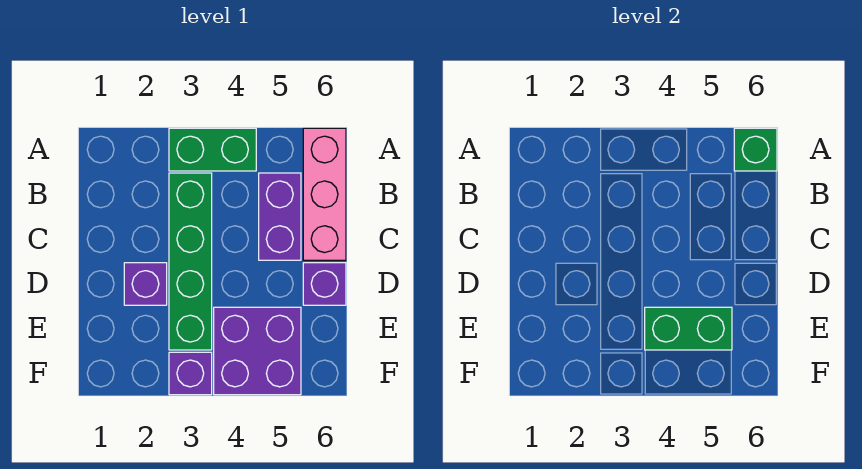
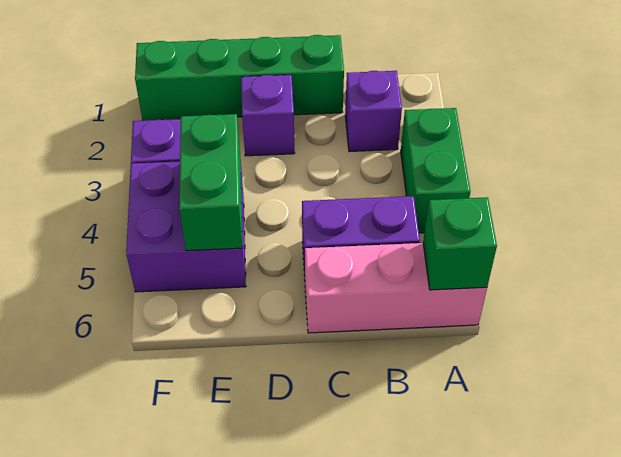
green brick B3:E3 level 1 -> green brick C1:F1 level 1
purple brick D6 level 1 -> purple brick B2 level 1

